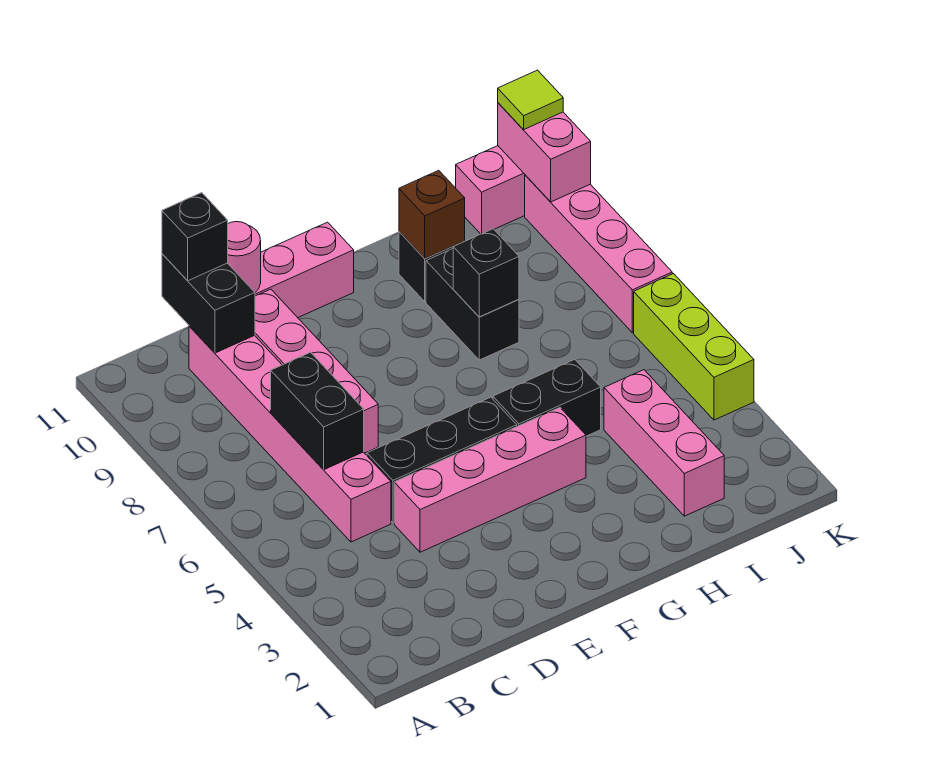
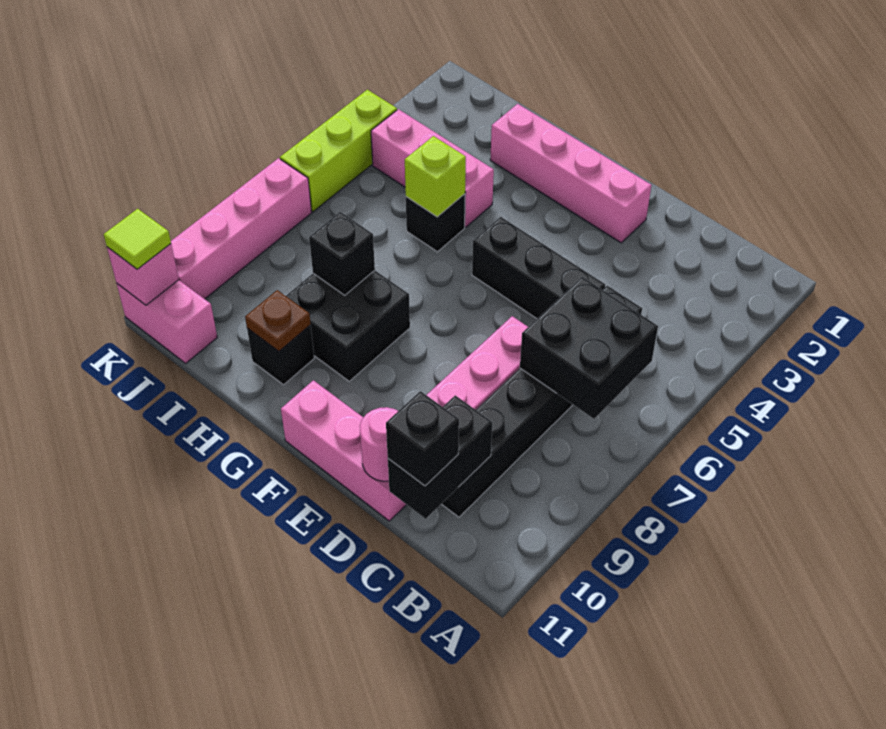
pink brick C5:C10 level 1 -> black brick C5:C10 level 1
black brick C6:C7 level 2 -> black brick B6:C7 level 2
pink brick D4:G4 level 1 -> pink brick E2:H2 level 1
black brick G5:H5 level 1 -> black brick H5 level 1
none -> lime brick H5 level 2
black brick H8:H9 level 1 -> black brick G8:H9 level 1
brown brick H10 level 2 -> brown plate H10 level 2
pink brick I2:I4 level 1 -> pink brick H4:J4 level 1
pink brick K10:K11 level 2 -> pink brick K11 level 2

